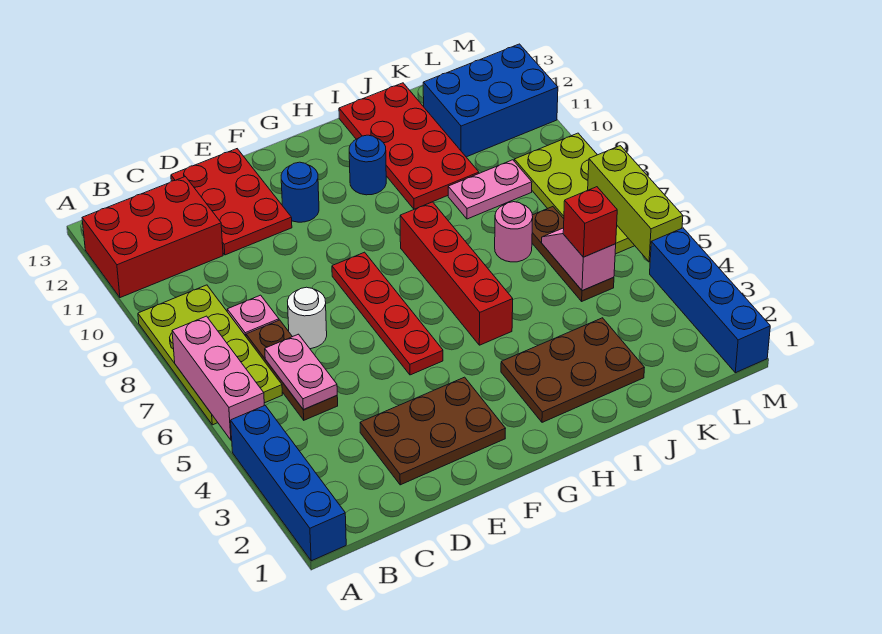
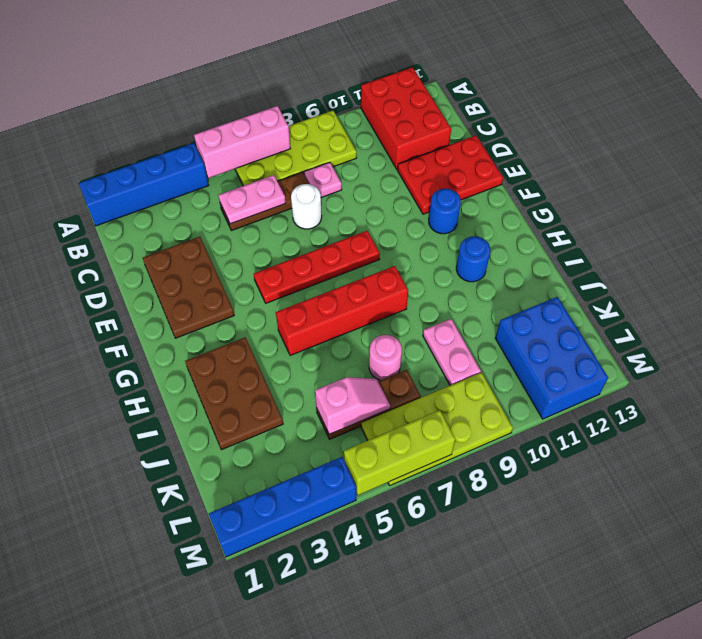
red plate I10:J13 level 1 -> none
red brick K5 level 3 -> none

